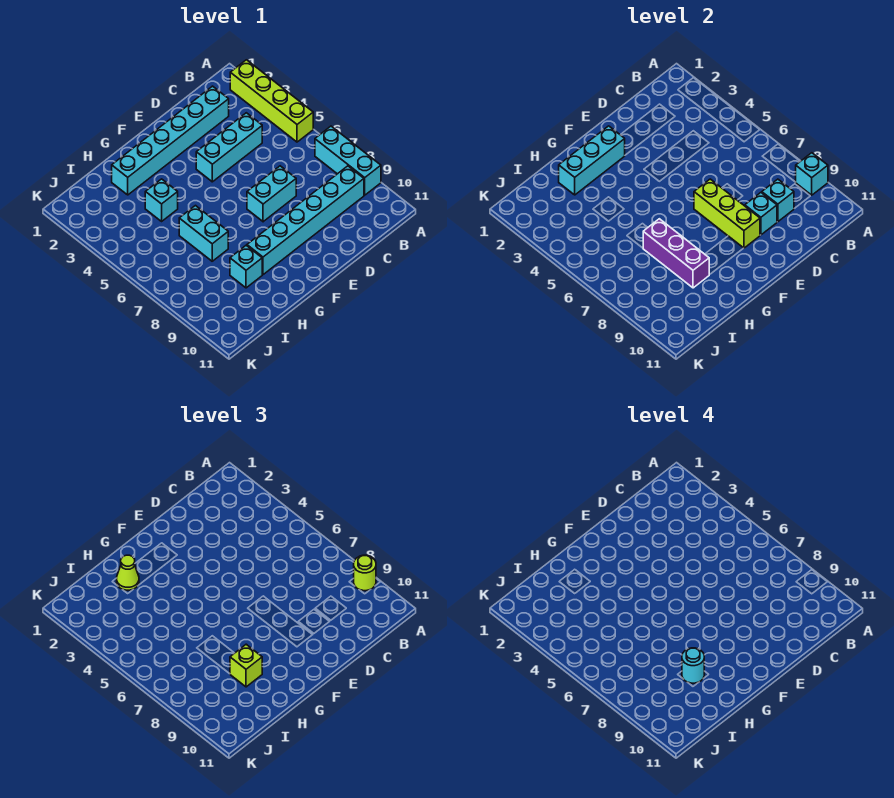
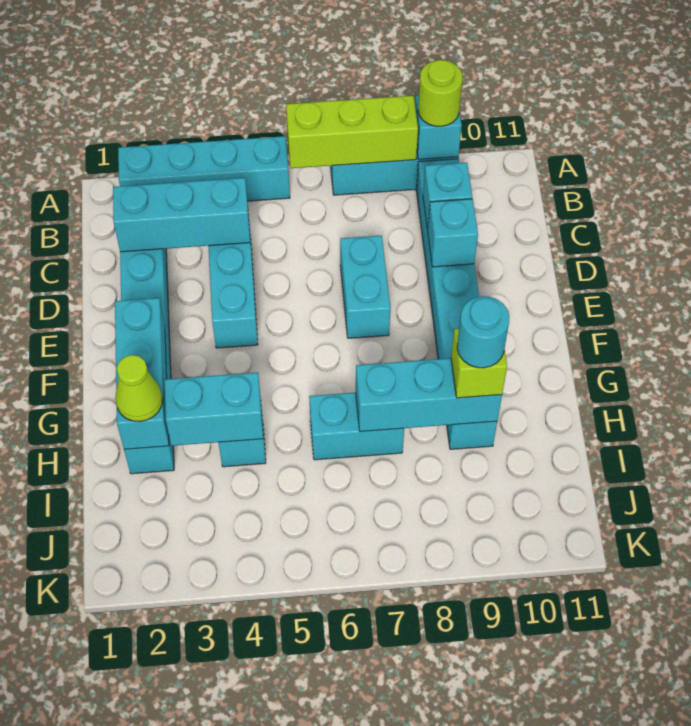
lime brick A2:A5 level 1 -> cyan brick A2:A5 level 1
none -> cyan brick C2:C4 level 2
lime brick E7:E9 level 2 -> lime brick A6:A8 level 2
none -> cyan brick H3:H4 level 2
purple brick H7:H9 level 2 -> cyan brick H7:H9 level 2

